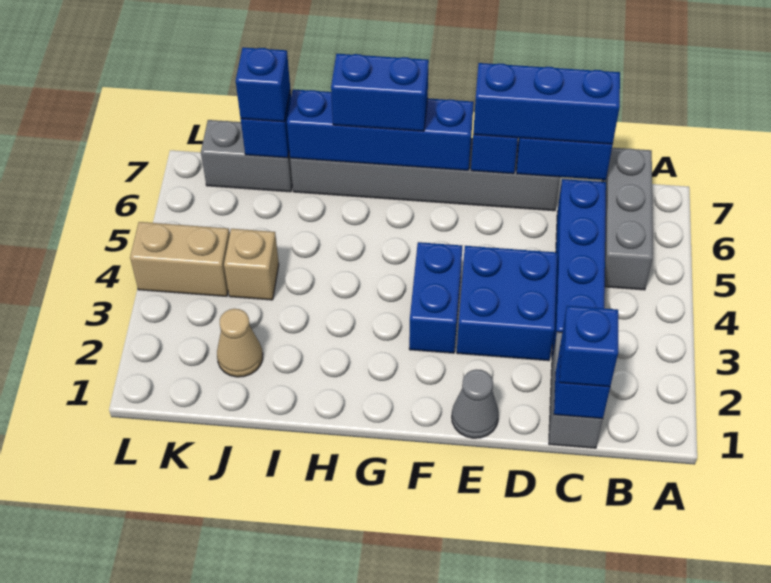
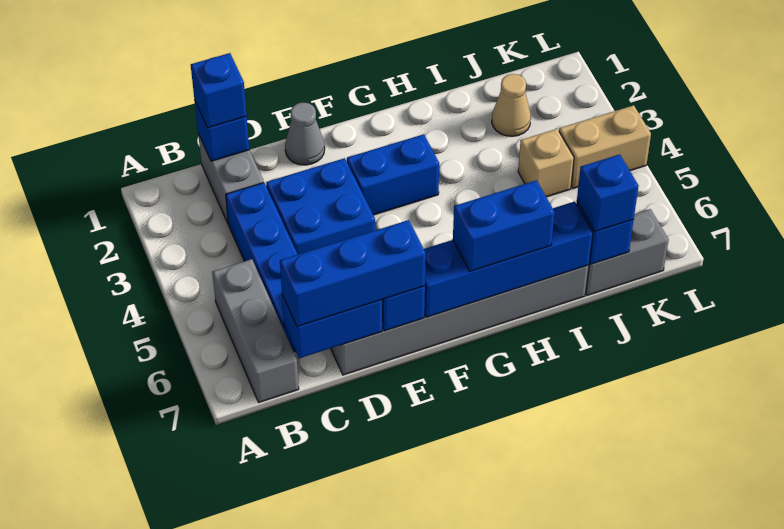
blue brick F3:F4 level 1 -> blue brick F3:G3 level 1

